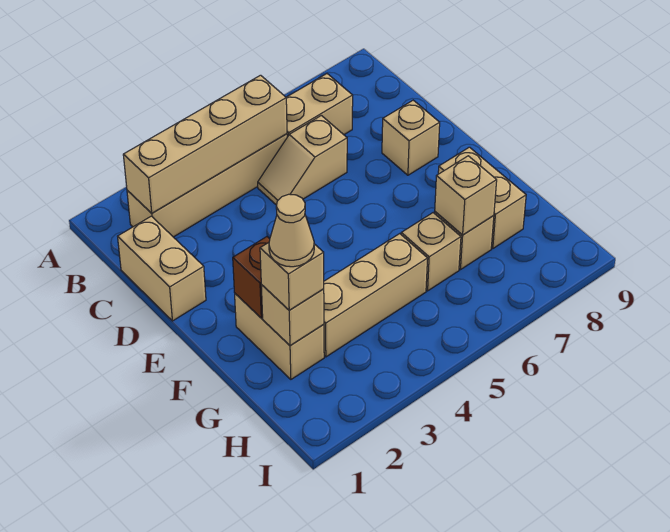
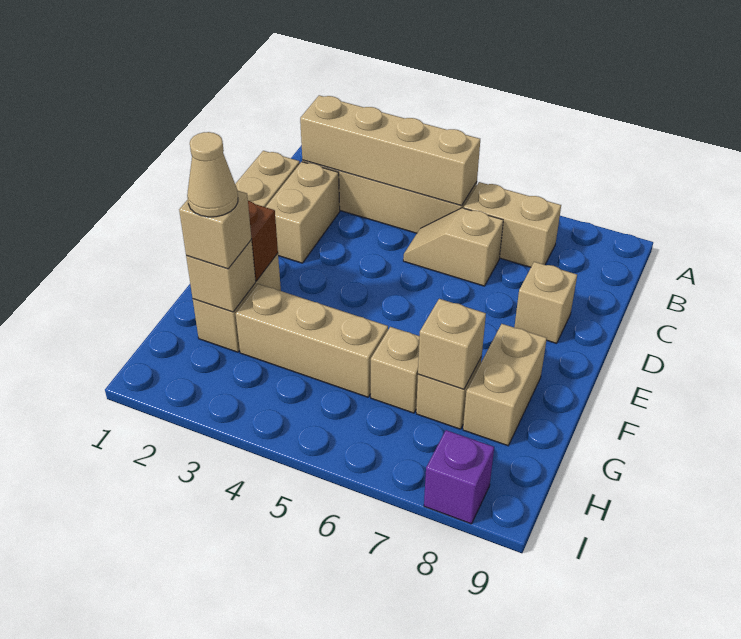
none -> tan brick C2:D2 level 1
none -> purple brick I8 level 1

